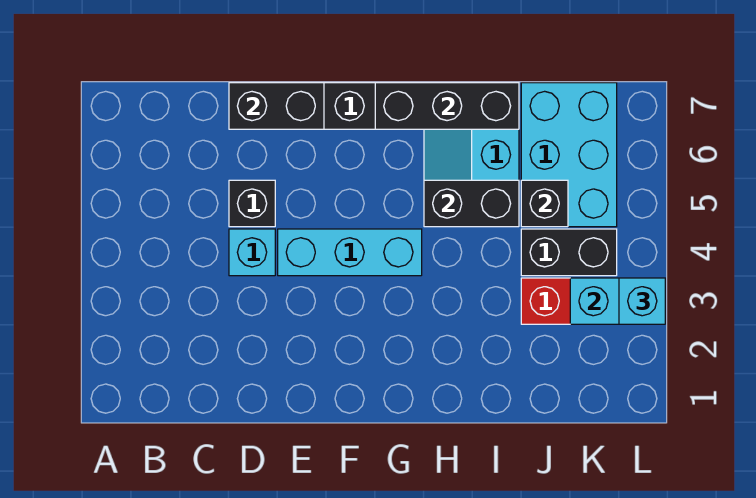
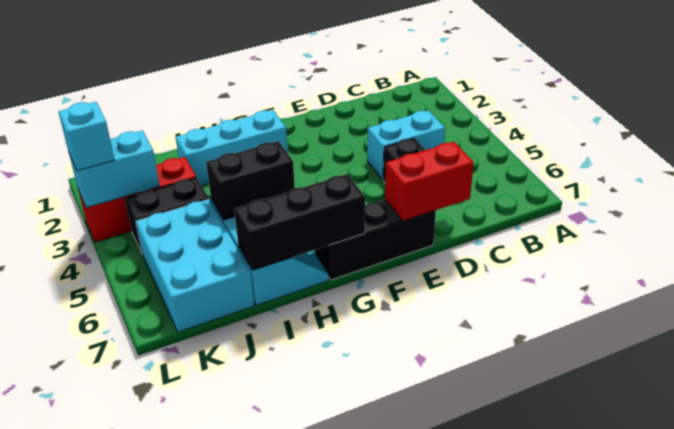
cyan brick D4 level 1 -> cyan brick C4:D4 level 1
black brick D7:E7 level 2 -> red brick D7:E7 level 2
cyan brick E4:G4 level 1 -> cyan brick G2:I2 level 1
black brick J5 level 2 -> none

